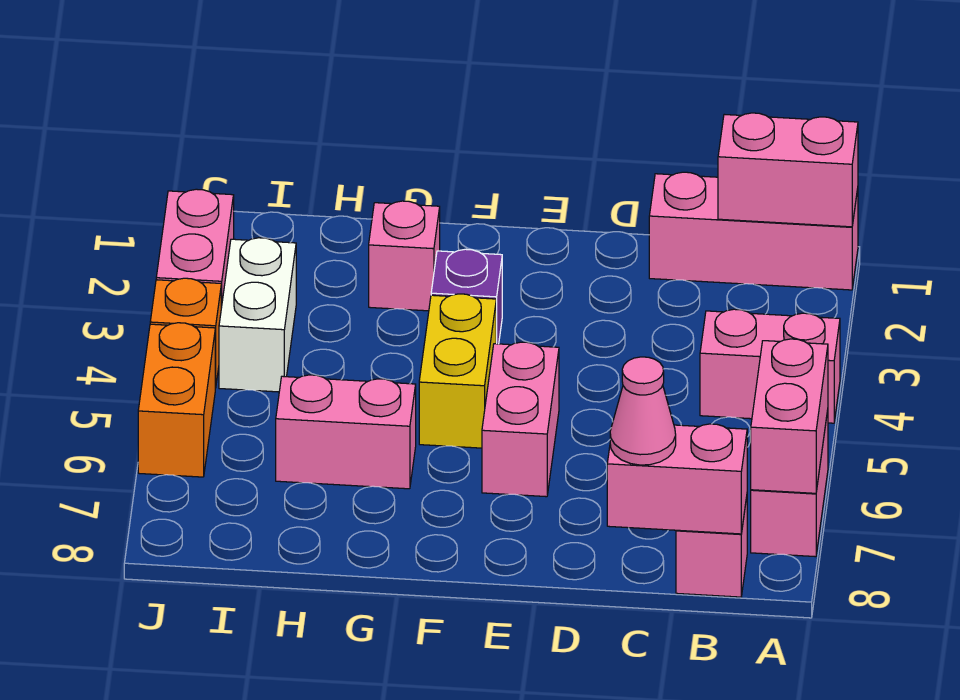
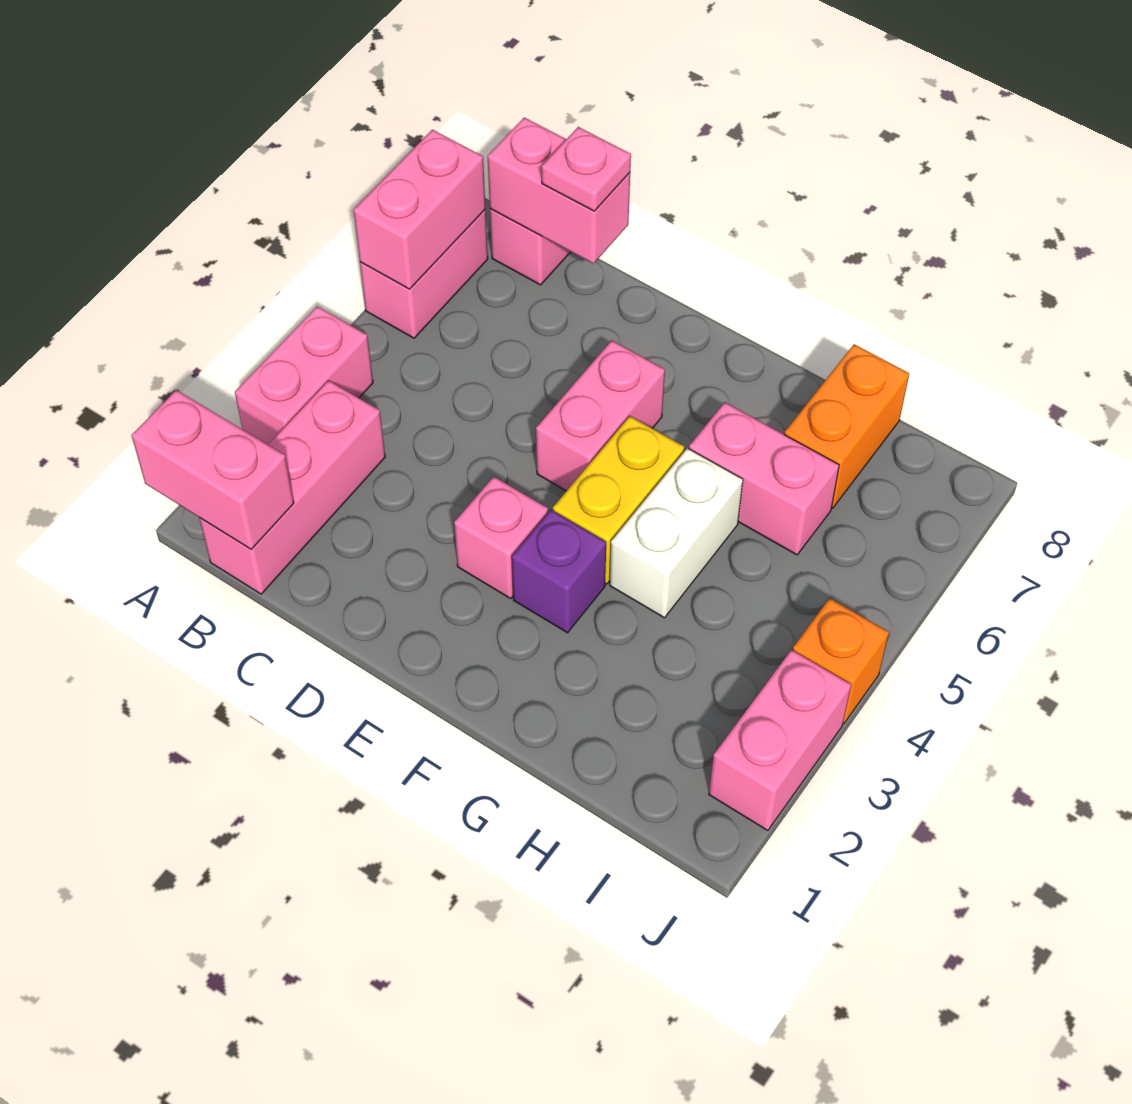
pink brick A1:C1 level 1 -> pink brick B1:B3 level 1
pink brick A4:B4 level 1 -> pink brick A3:A4 level 1
pink cone C8 level 3 -> pink plate C8 level 3
pink brick G2 level 1 -> pink brick E3 level 1
white brick I3:I4 level 1 -> white brick G4:G5 level 1
orange brick J5:J6 level 1 -> orange brick H7:H8 level 1

